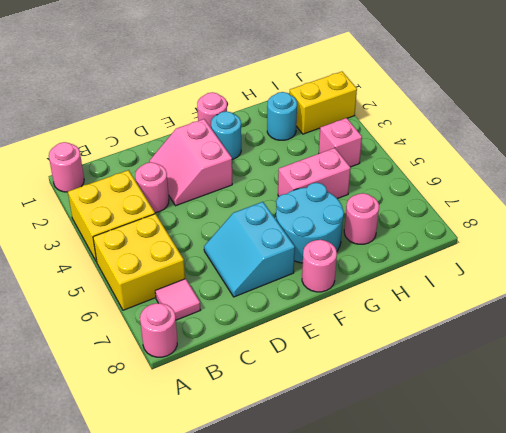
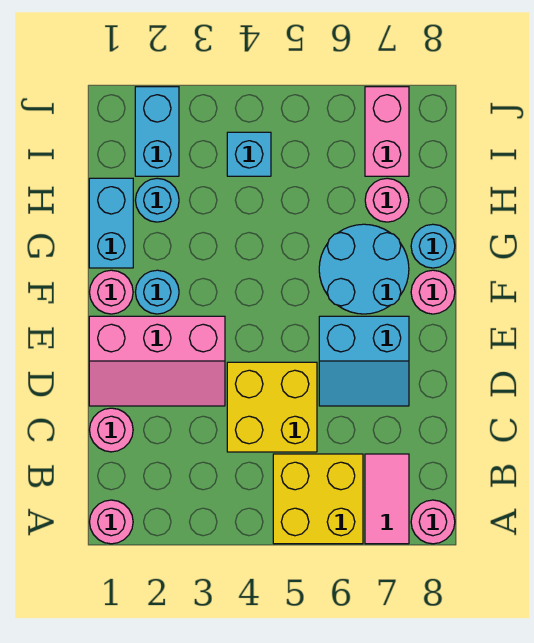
yellow brick A3:B4 level 1 -> yellow brick C4:D5 level 1
pink tile B7 level 1 -> pink tile A7:B7 level 1
pink round brick C3 level 1 -> pink round brick C1 level 1
pink slope D2:E3 level 1 top E -> pink slope D1:E3 level 1 top E
none -> cyan brick G1:H1 level 1
pink brick G5:H5 level 1 -> pink brick I7:J7 level 1
none -> cyan round brick G8 level 1
yellow brick I2:J2 level 1 -> cyan brick I2:J2 level 1
pink brick I4 level 1 -> cyan brick I4 level 1

